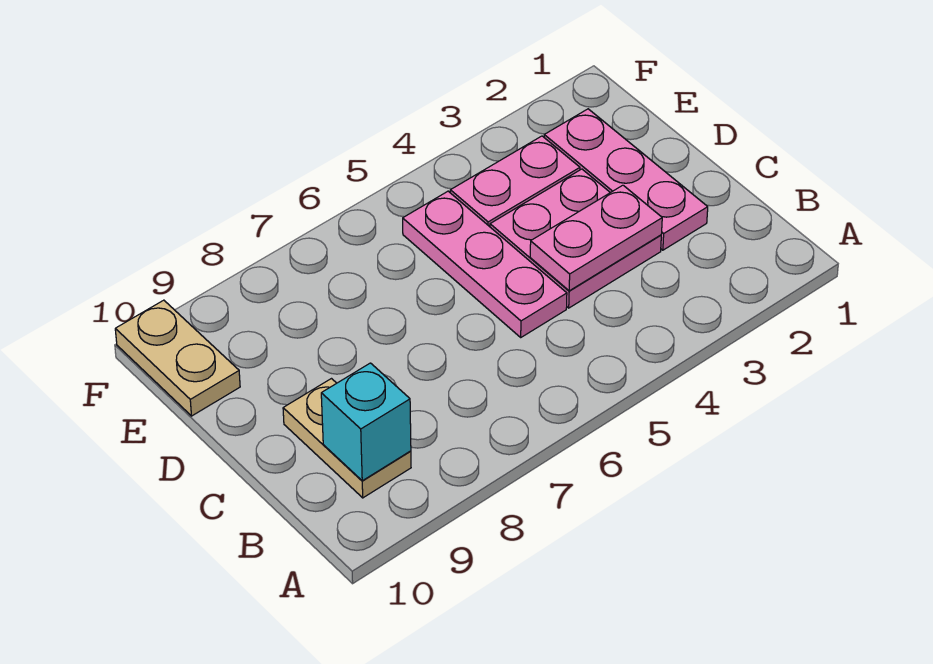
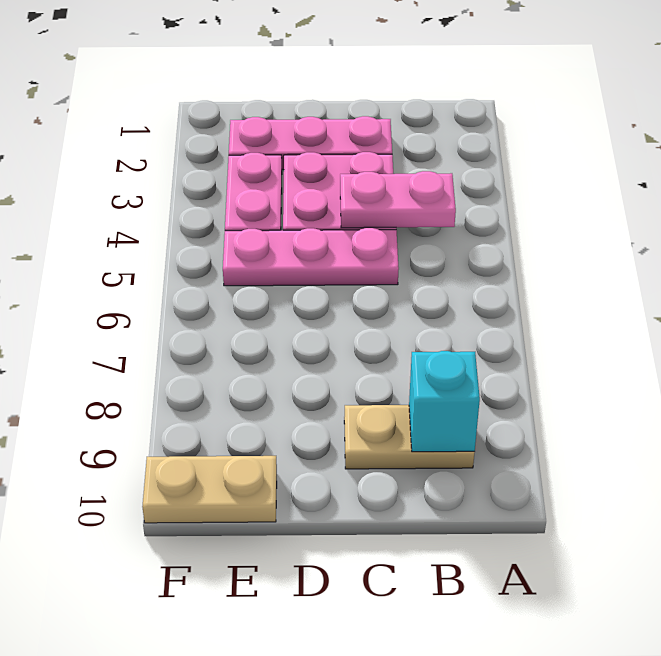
pink plate C3:C4 level 2 -> pink plate B4:C4 level 2

